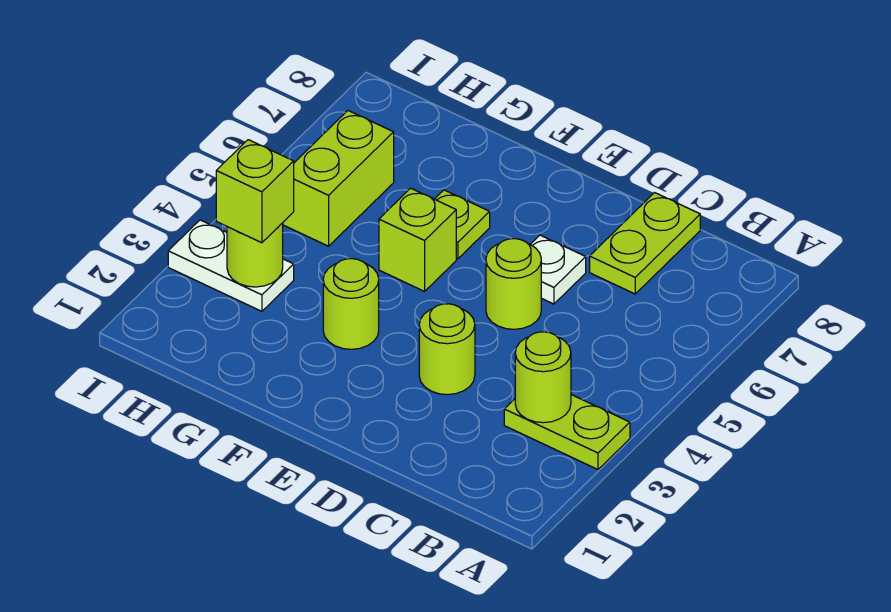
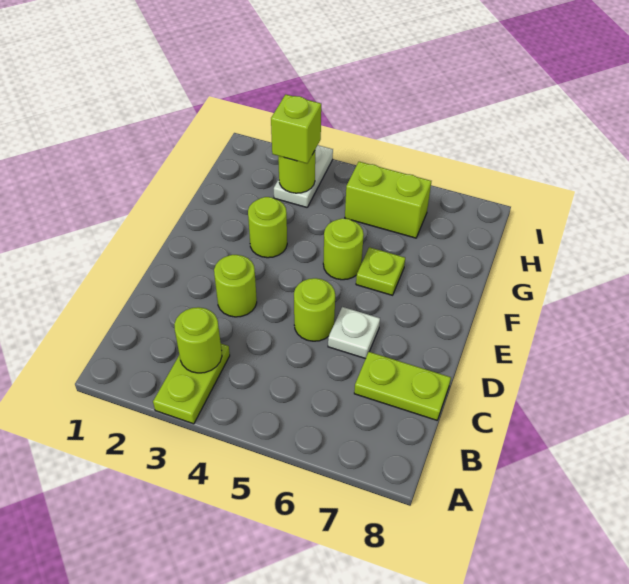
lime brick F5 level 1 -> lime round brick F5 level 1

